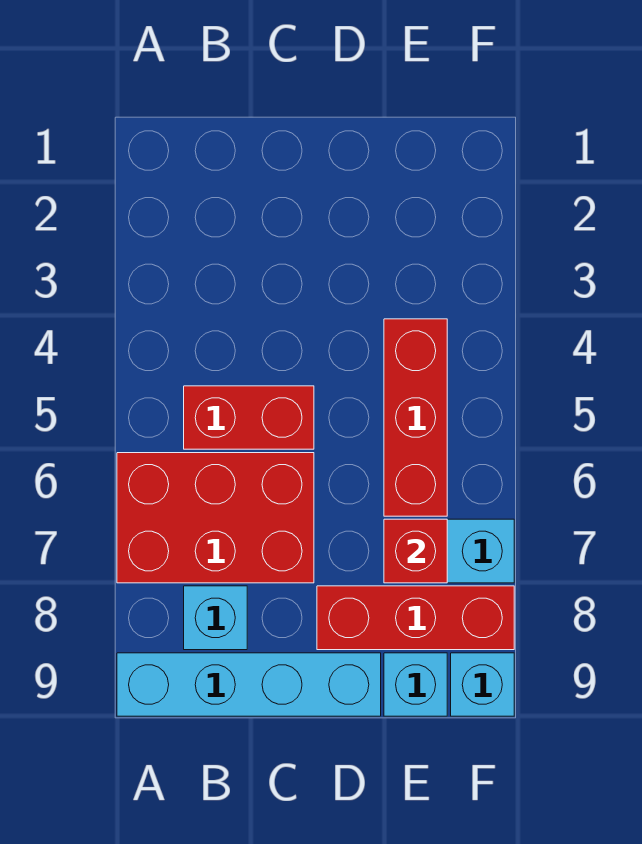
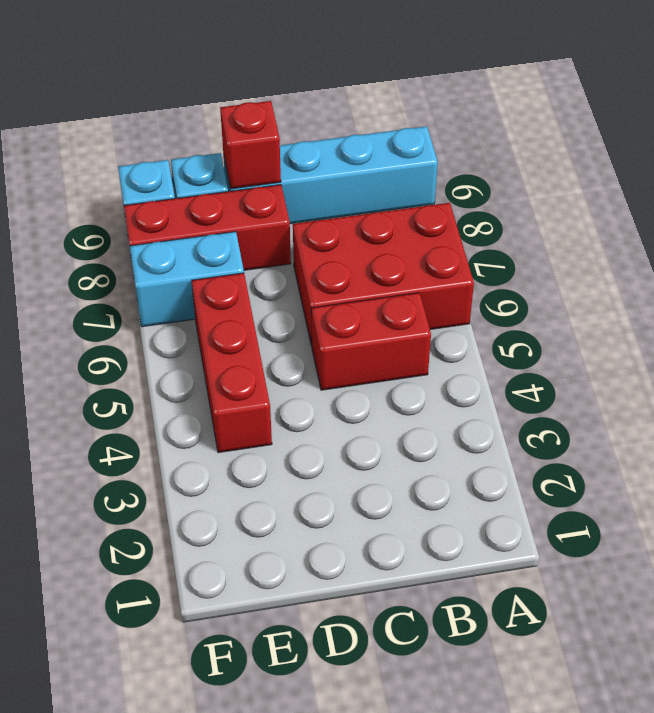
cyan brick B8 level 1 -> none
red brick E7 level 2 -> red brick D9 level 2

